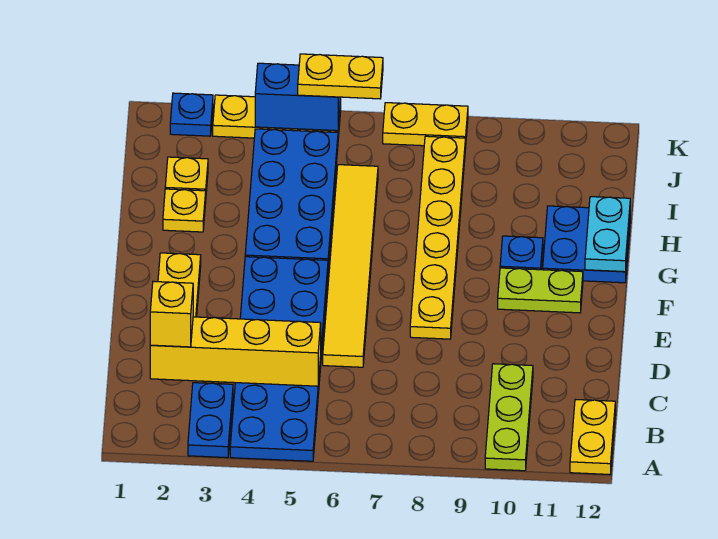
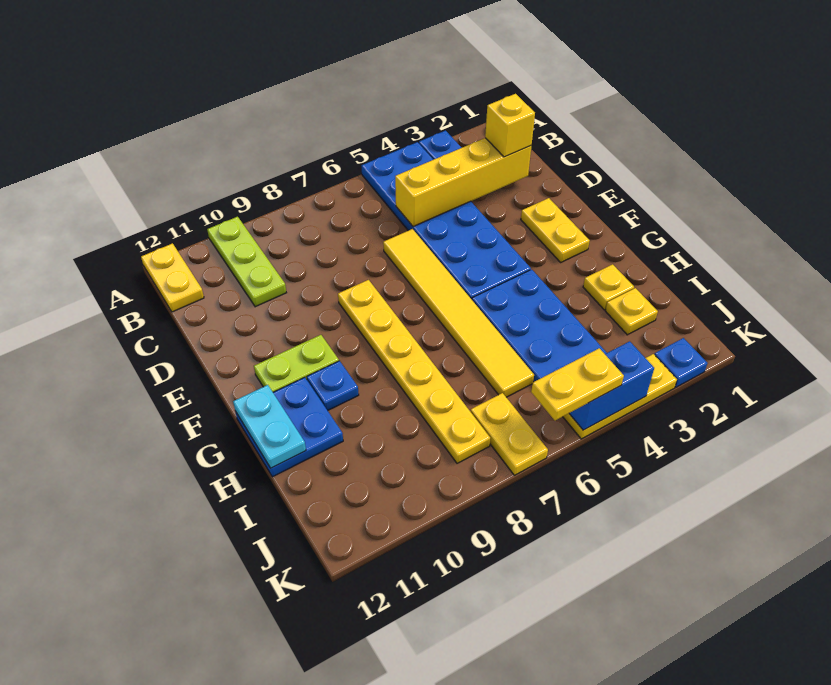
yellow plate K7:K8 level 1 -> yellow plate J7:K7 level 1

